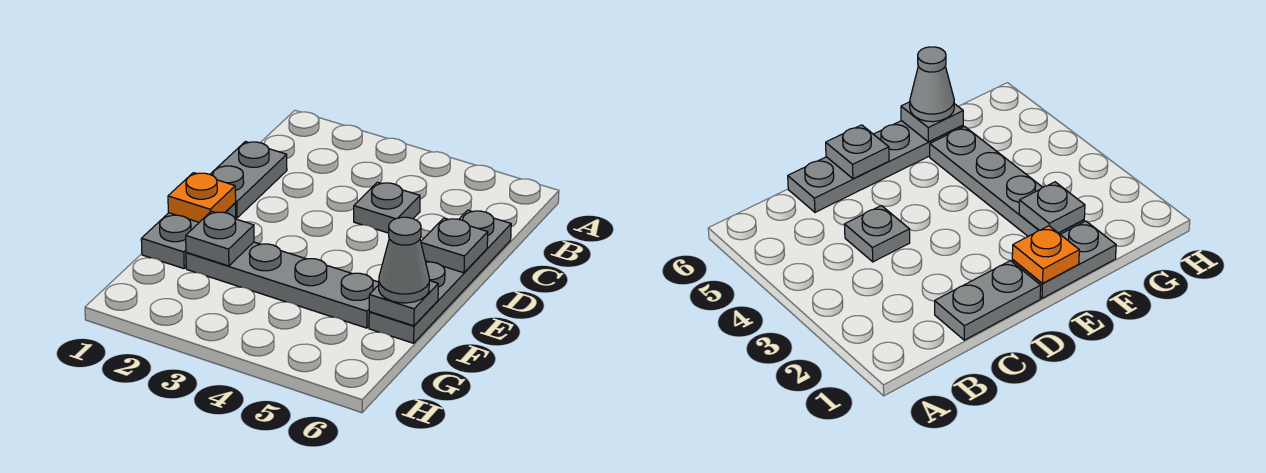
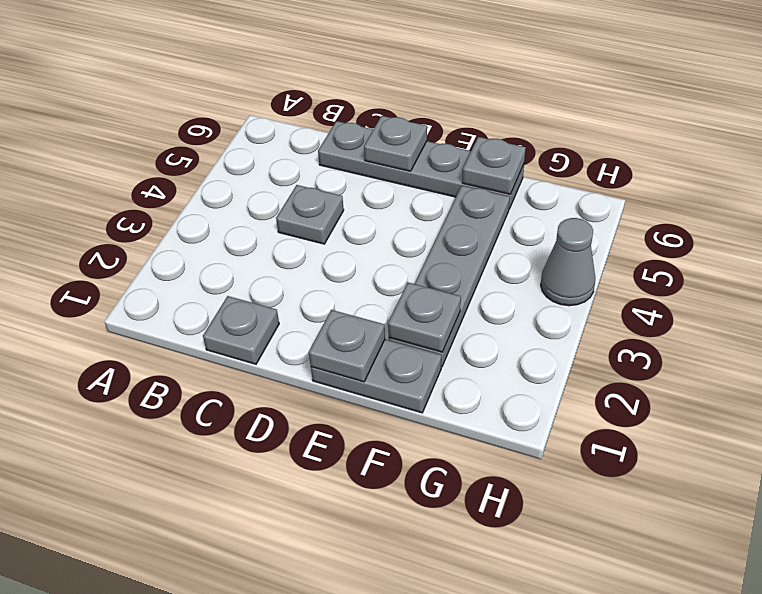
grey plate C1:D1 level 1 -> grey plate C1 level 1
orange plate E1 level 2 -> grey plate E1 level 2
grey cone F6 level 3 -> grey cone H4 level 1

